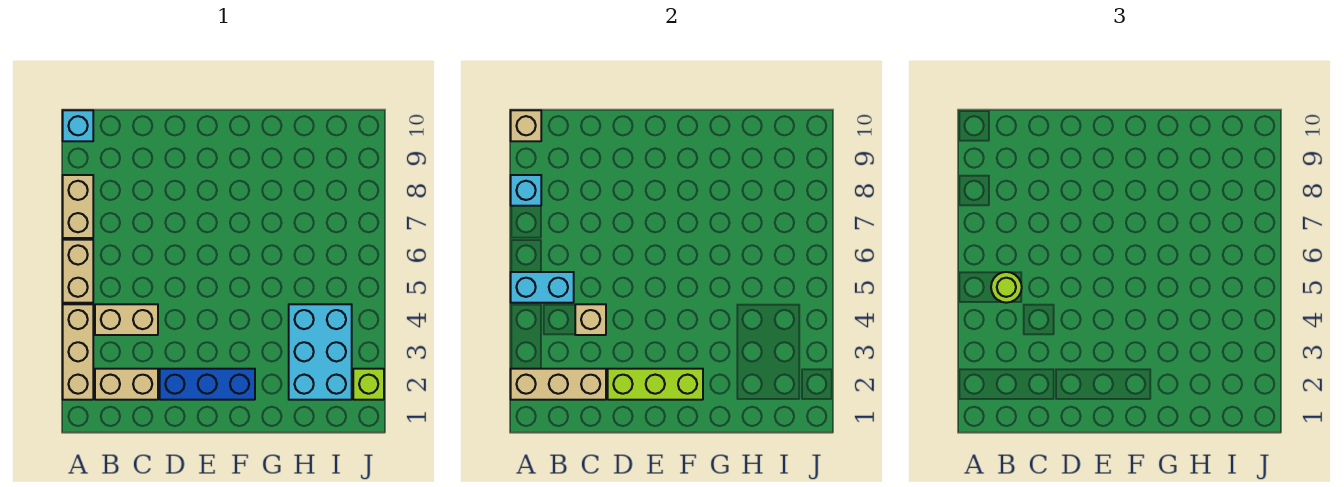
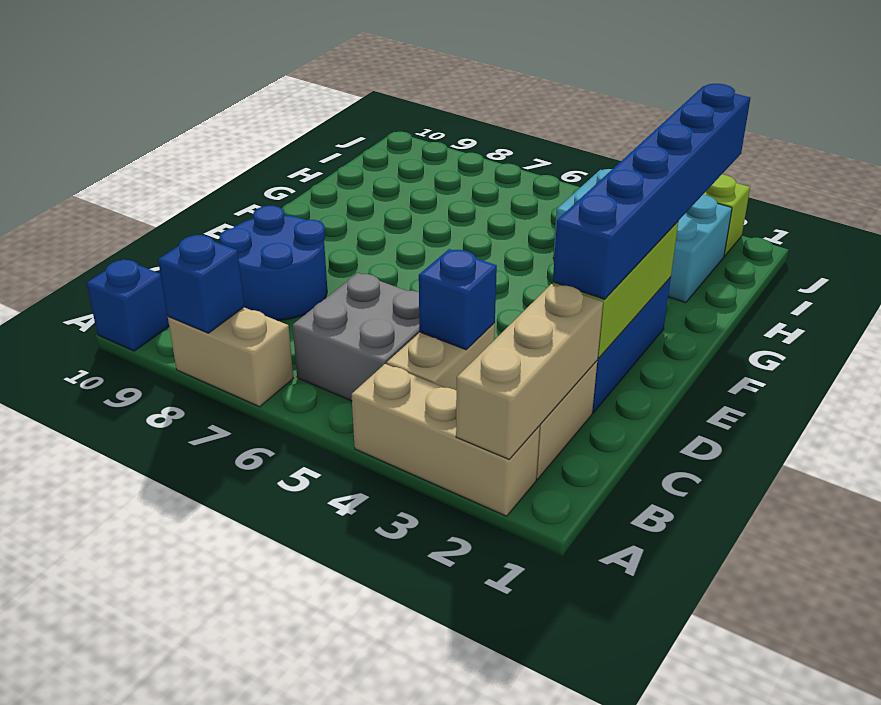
tan brick A5:A6 level 1 -> none
cyan brick A5:B5 level 2 -> none
cyan brick A8 level 2 -> blue brick A8 level 2
cyan brick A10 level 1 -> blue brick A10 level 1
tan brick A10 level 2 -> none
none -> grey brick B5:C6 level 1
lime round brick B5 level 3 -> none
tan brick C4 level 2 -> blue brick C4 level 2
none -> blue round brick C8:D9 level 1
none -> blue brick D2:I2 level 3

